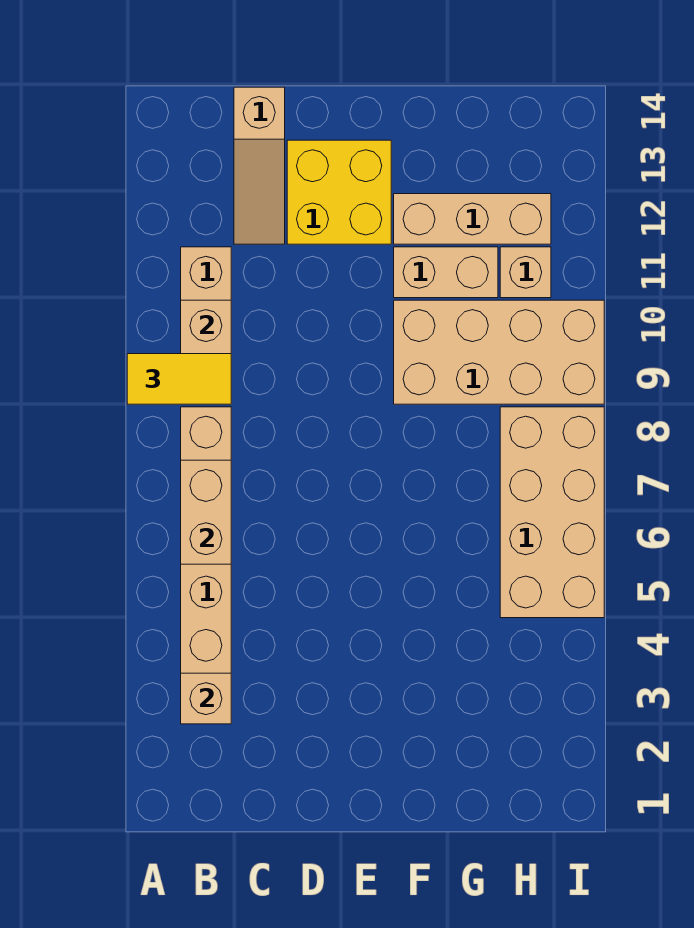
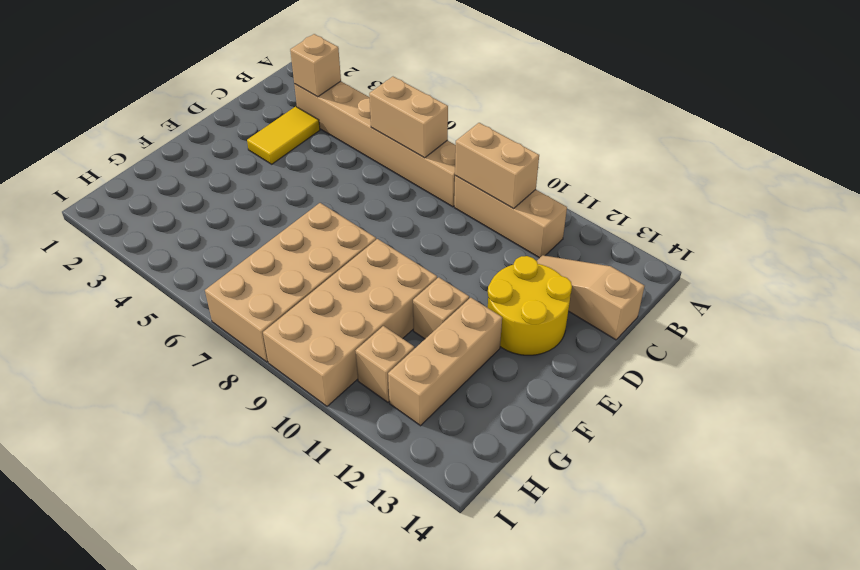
yellow tile A9:B9 level 3 -> yellow tile C3:D3 level 1
yellow brick D12:E13 level 1 -> yellow round brick D12:E13 level 1
tan brick F11:G11 level 1 -> tan brick F11 level 1
tan brick H5:I8 level 1 -> tan brick F7:I8 level 1

